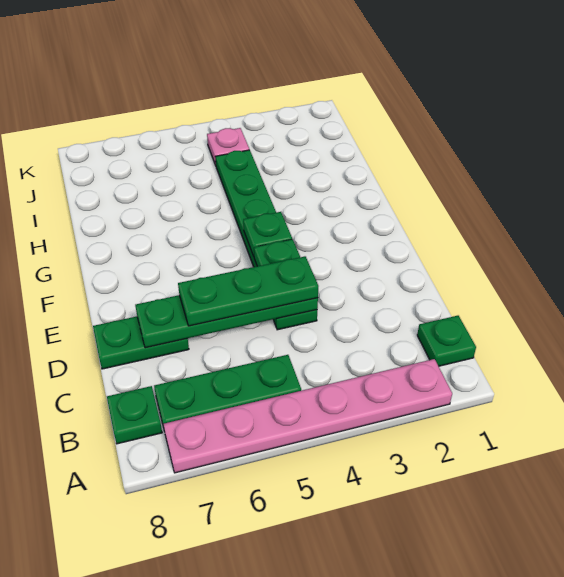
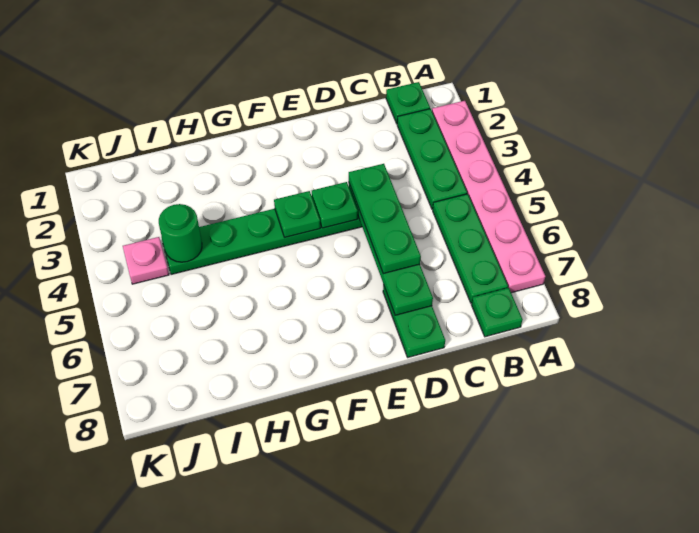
none -> green plate B2:B4 level 1
none -> green round brick I4 level 2

